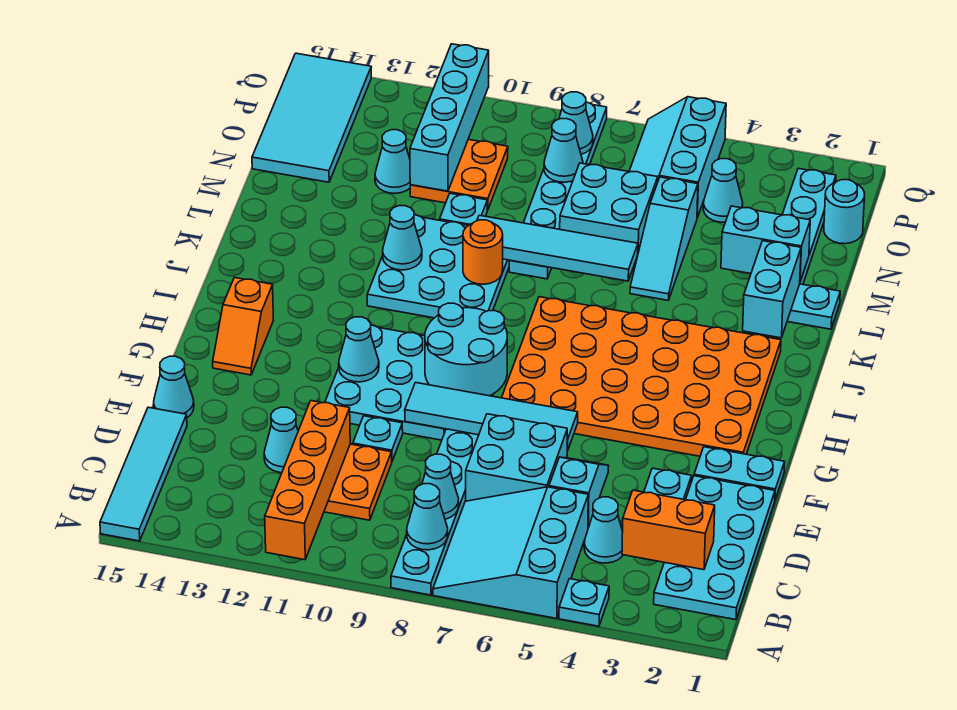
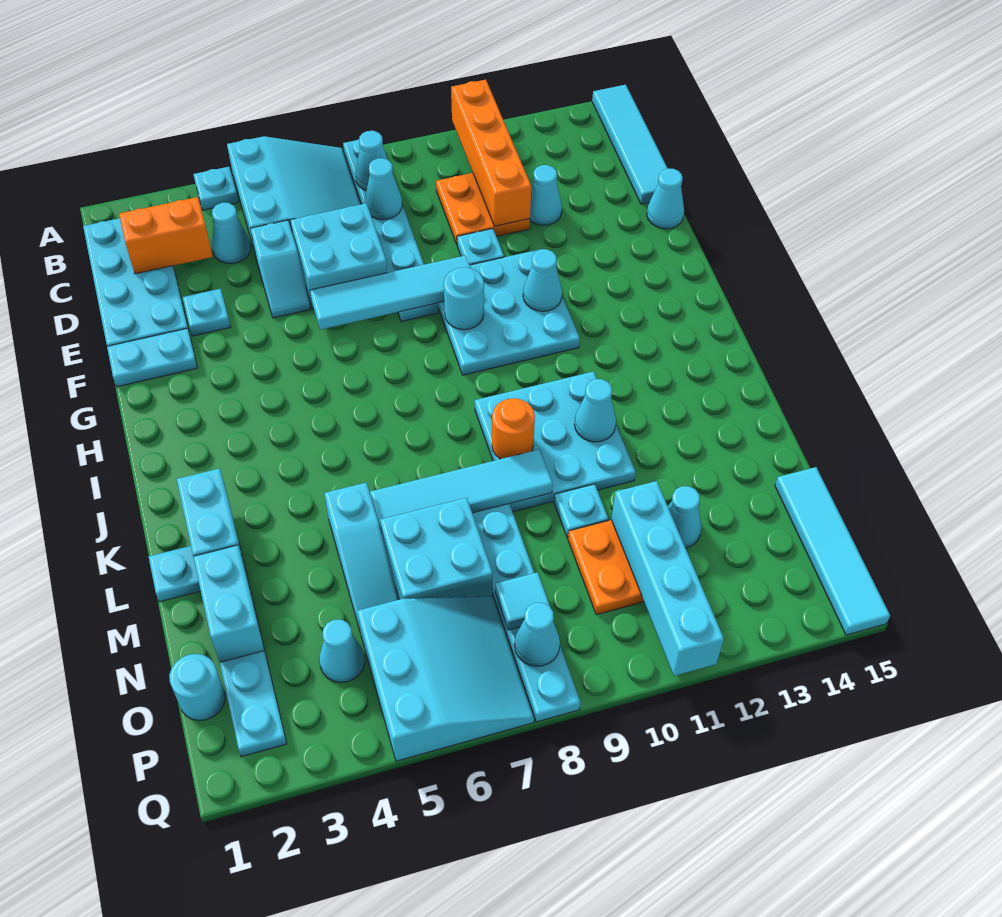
orange plate G2:J7 level 1 -> none
cyan round brick G8:H9 level 2 -> cyan round brick G9 level 2
orange slope G14:H14 level 1 top H -> none
cyan slope L5:N5 level 1 top N -> cyan slope L5:N5 level 1 top L
cyan brick M2:M3 level 2 -> cyan brick M2:N2 level 2
cyan tile N14:Q15 level 1 -> cyan tile N15:Q15 level 1
cyan slope O5:Q6 level 1 top 5 -> cyan slope O5:Q7 level 1 top 5
cyan cone O8 level 2 -> cyan tile O8 level 2

